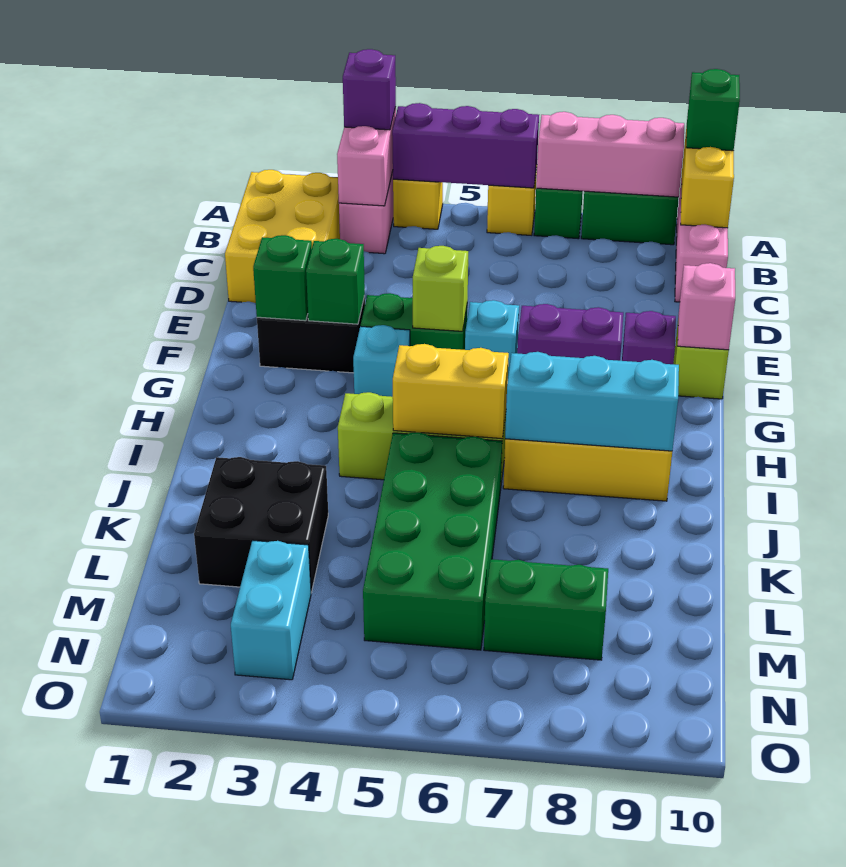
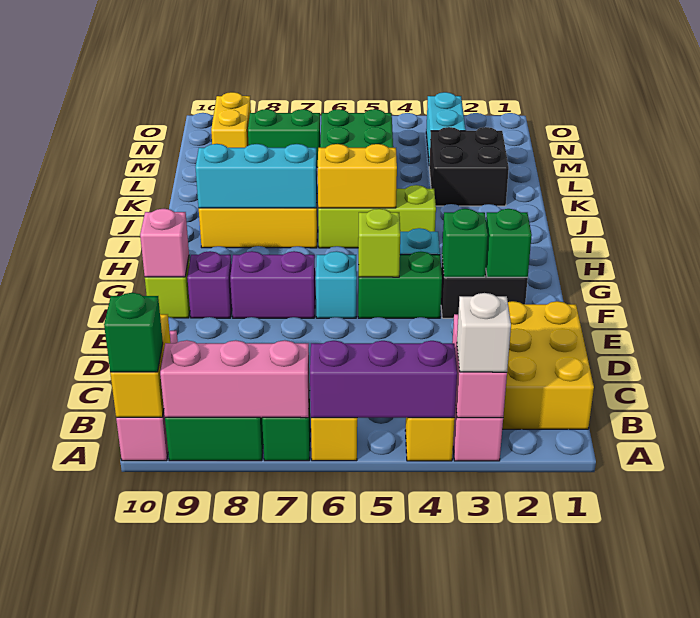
purple brick A3 level 3 -> white brick A3 level 3
none -> yellow brick M9:N9 level 1

